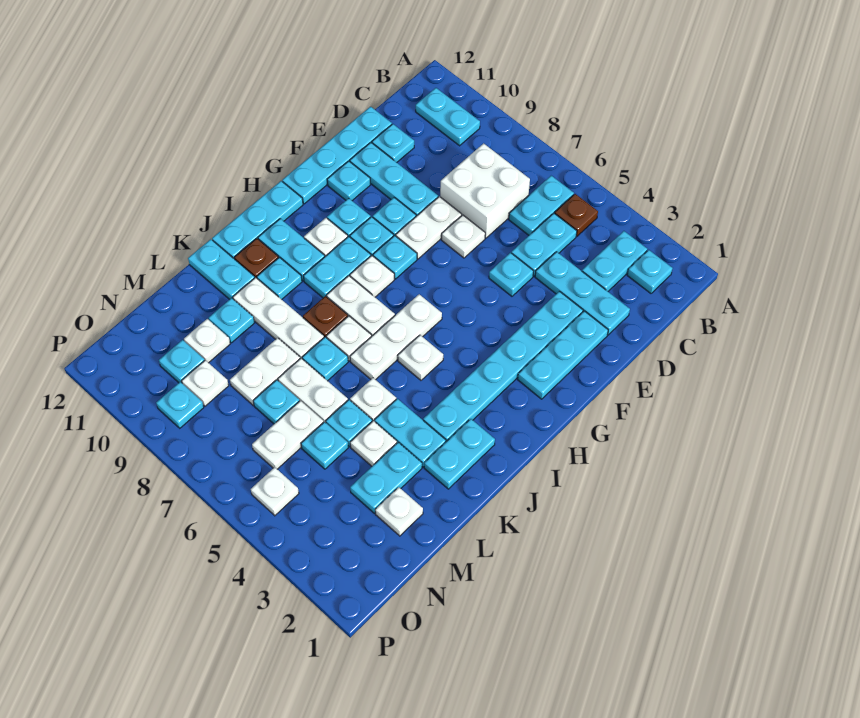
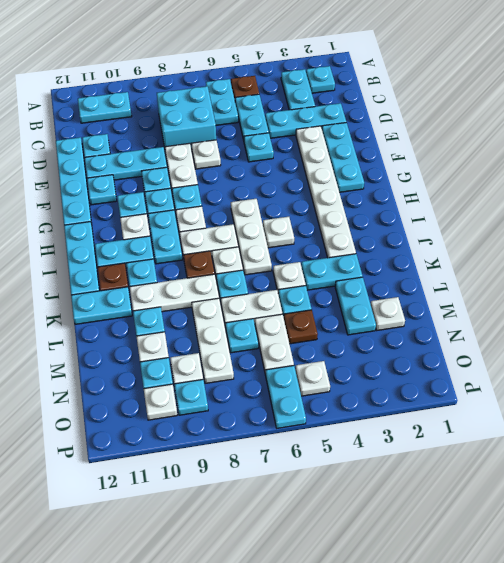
white brick C7:D8 level 1 -> cyan brick C7:D8 level 1
cyan plate E3:J3 level 1 -> white plate E3:J3 level 1
cyan plate J2:K2 level 1 -> cyan plate O6:P6 level 1
white plate L4 level 1 -> white plate O10 level 1
white plate L8:M8 level 1 -> white plate L8:N8 level 1
cyan plate M5 level 1 -> brown plate M5 level 1

